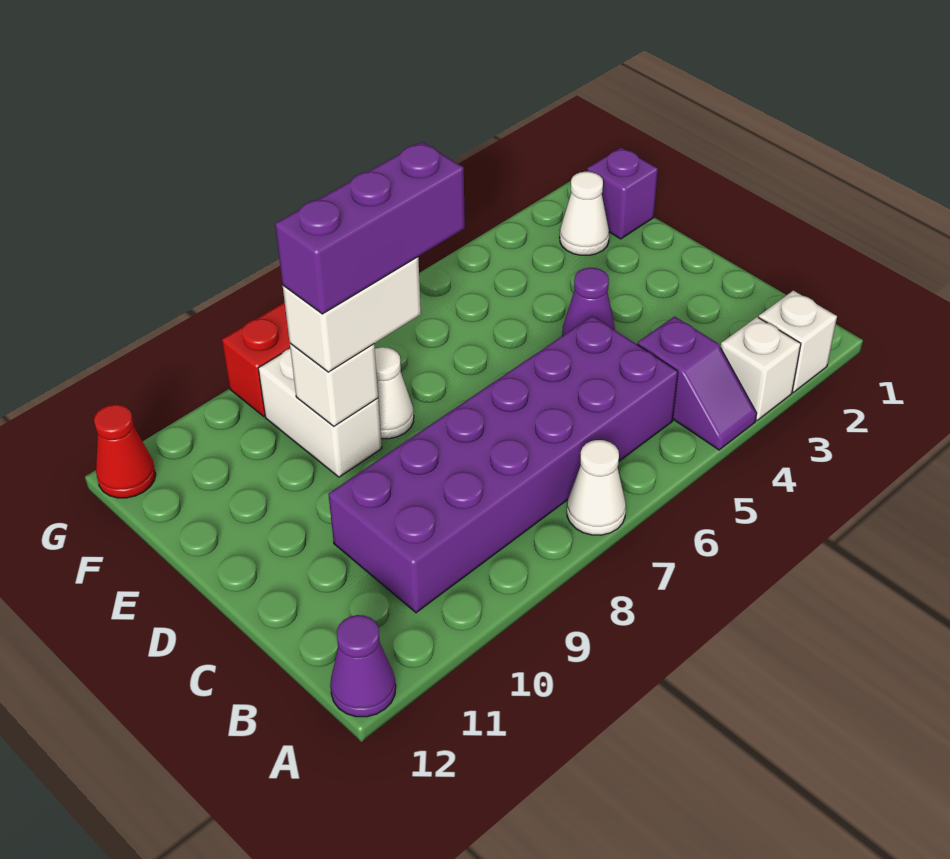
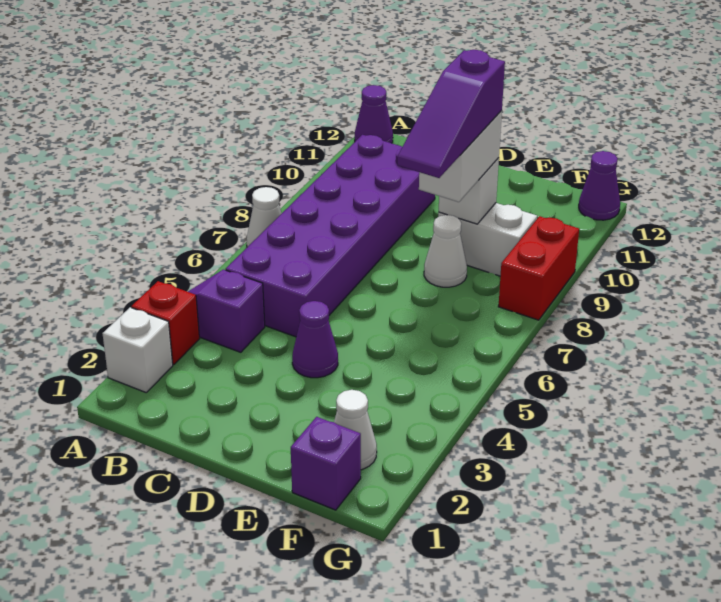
white brick A3 level 1 -> red brick A3 level 1
purple brick E7:E9 level 4 -> purple slope E7:E9 level 4 top 9
red cone G12 level 1 -> purple cone G12 level 1

